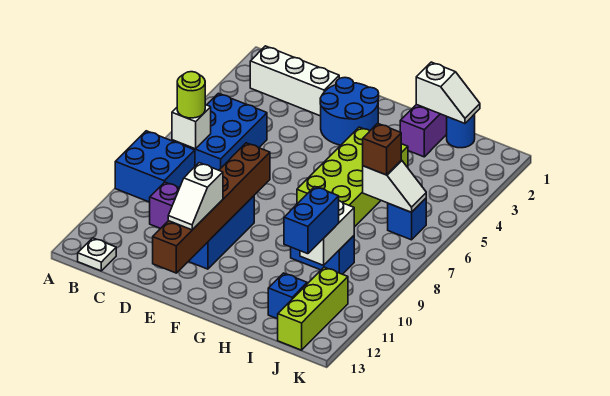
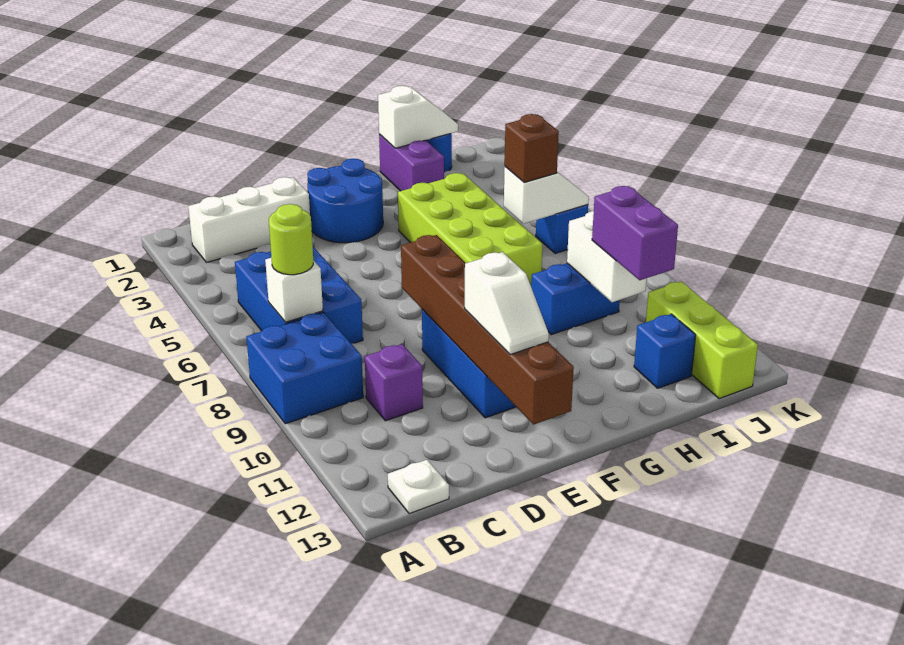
blue brick I10:I11 level 3 -> purple brick I10:I11 level 3

